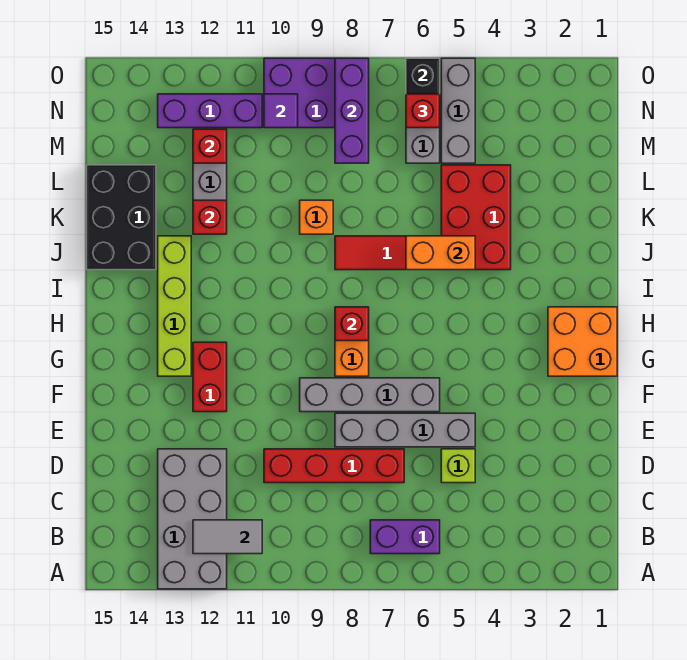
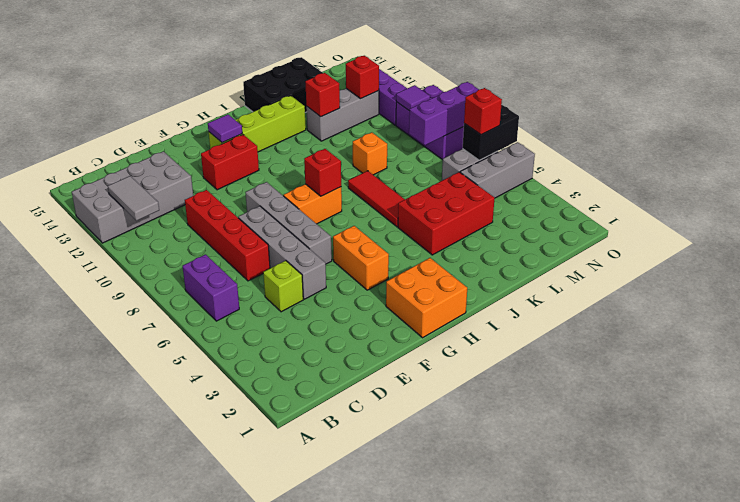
none -> purple tile G13 level 2
orange brick J5:J6 level 2 -> orange brick G4:G5 level 1

